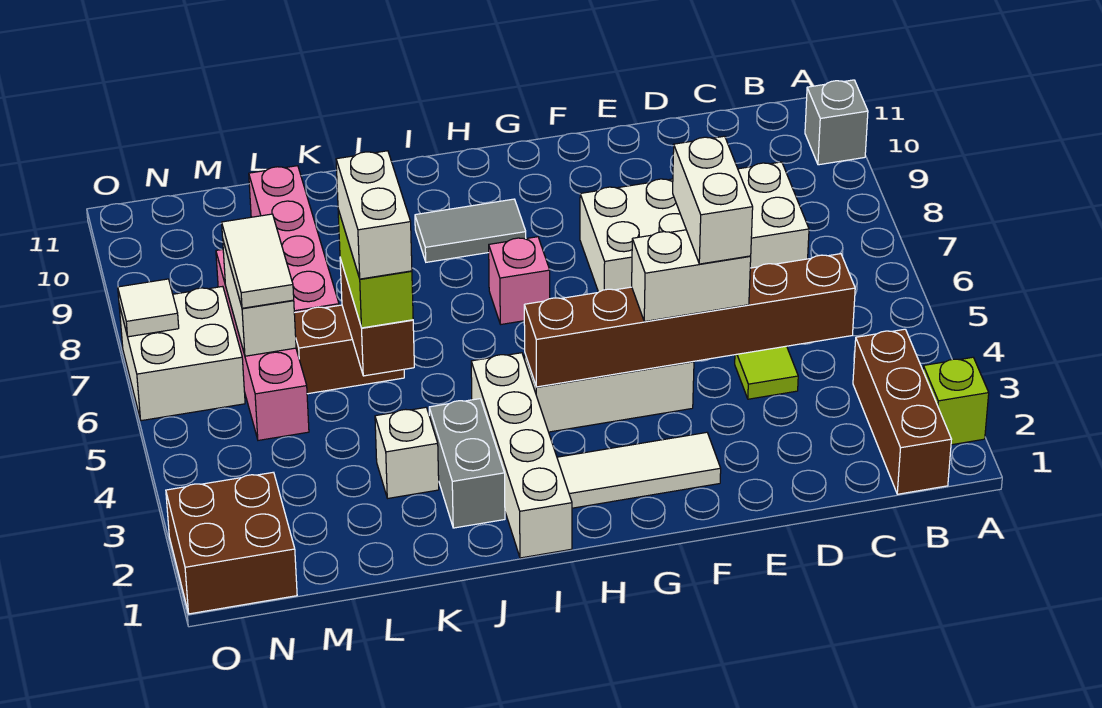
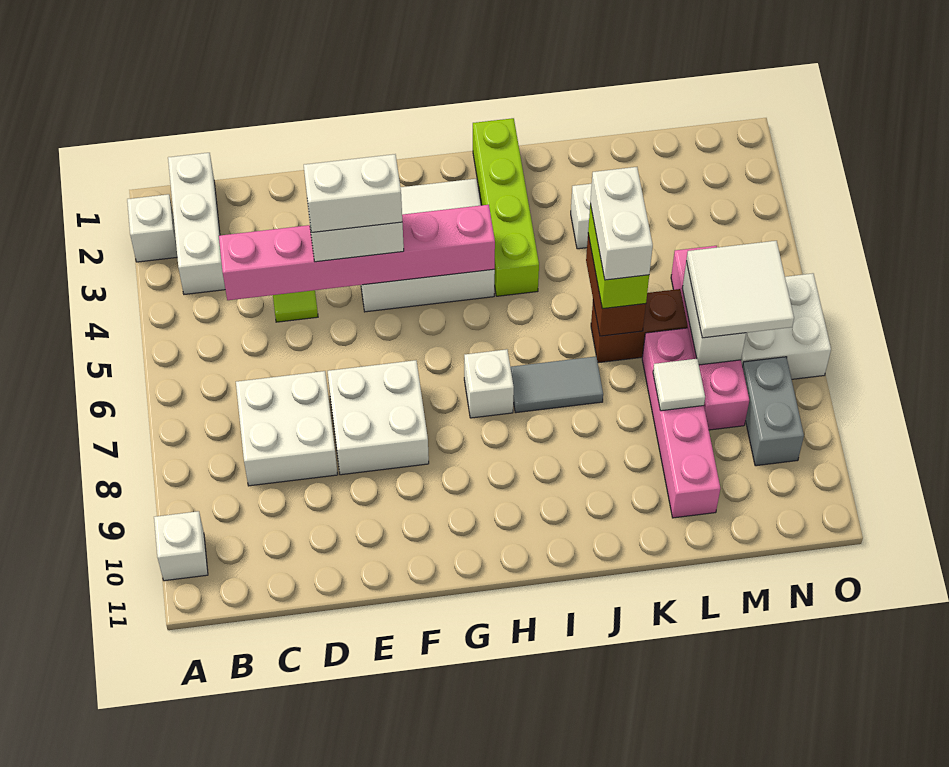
lime brick A2 level 1 -> white brick A2 level 1
grey brick A10 level 1 -> white brick A10 level 1
brown brick B1:B3 level 1 -> white brick B1:B3 level 1
brown brick C4:H4 level 2 -> pink brick C4:H4 level 2
white brick E4:E5 level 4 -> white brick E4:F4 level 4
pink brick H7 level 1 -> white brick H7 level 1
grey tile H9:I9 level 1 -> grey tile I7:J7 level 1
white brick I1:I4 level 1 -> lime brick I1:I4 level 1
grey brick J2:J3 level 1 -> grey brick N8:N9 level 1
white tile M6:M7 level 3 -> white tile M6:N7 level 3
brown brick N1:O2 level 1 -> none
white tile O7 level 2 -> white tile L8 level 2

